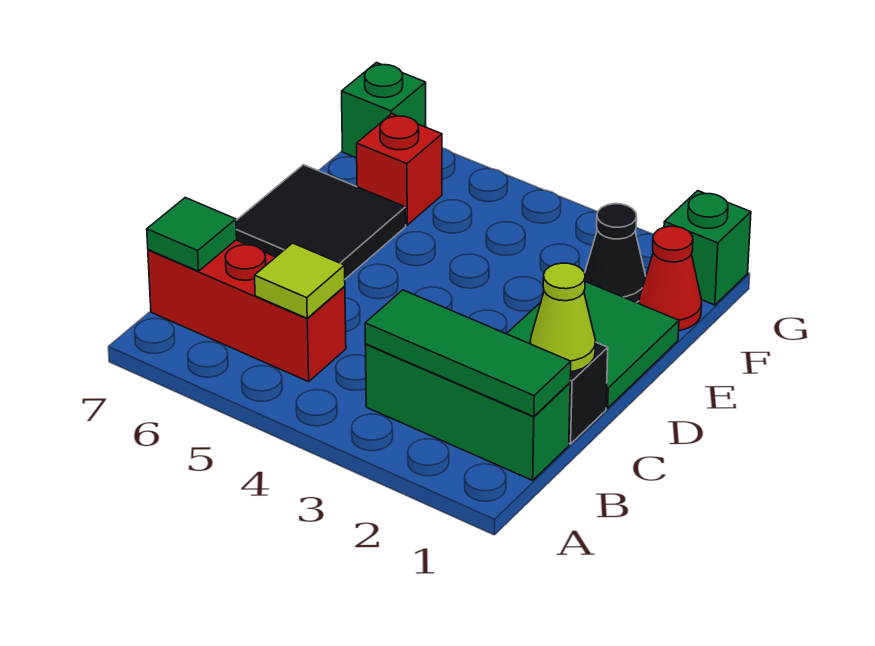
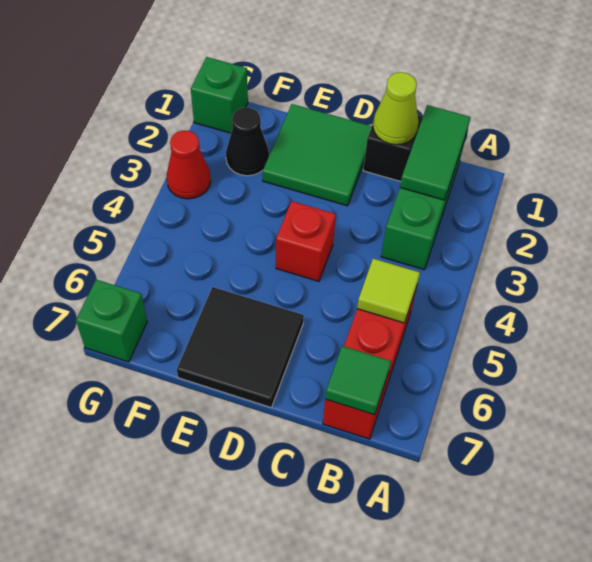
green tile B1:B3 level 2 -> green tile B1:B2 level 2
red cone F1 level 1 -> red cone G3 level 1
red brick F6 level 1 -> red brick D4 level 1

